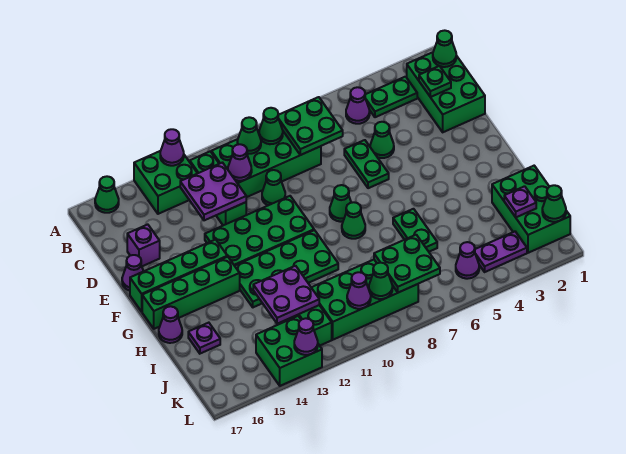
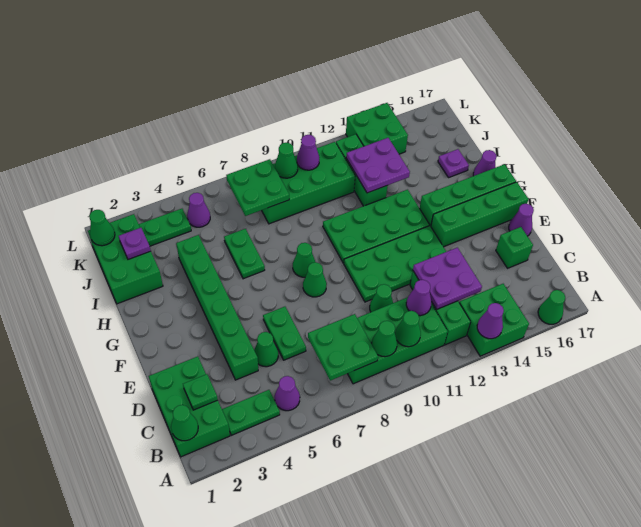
none -> green brick D4:I4 level 1
purple brick D16 level 1 -> green brick D16 level 1
purple plate K3:K4 level 1 -> green plate K3:K4 level 1
purple cone L13 level 2 -> none

